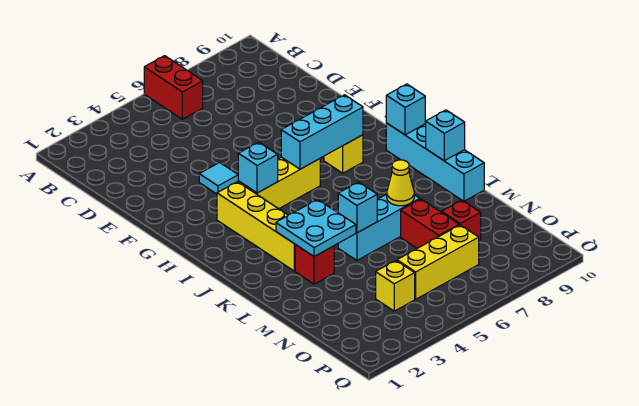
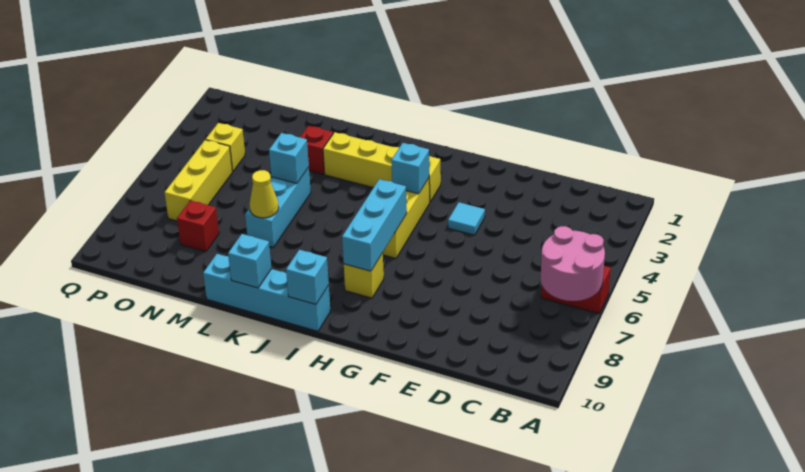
none -> pink round brick A6:B7 level 2
cyan plate K3:L4 level 2 -> none
red brick M7:N7 level 1 -> none

